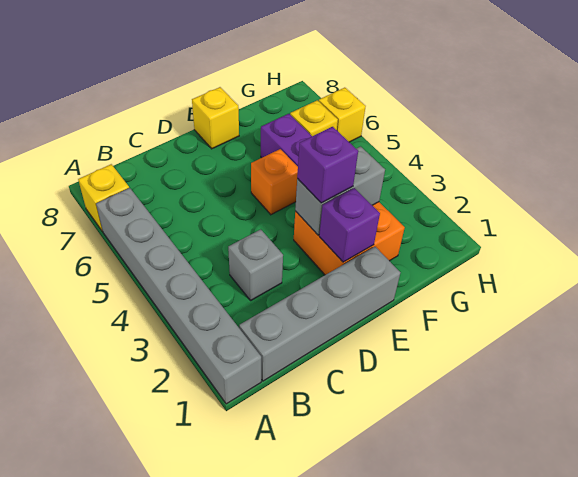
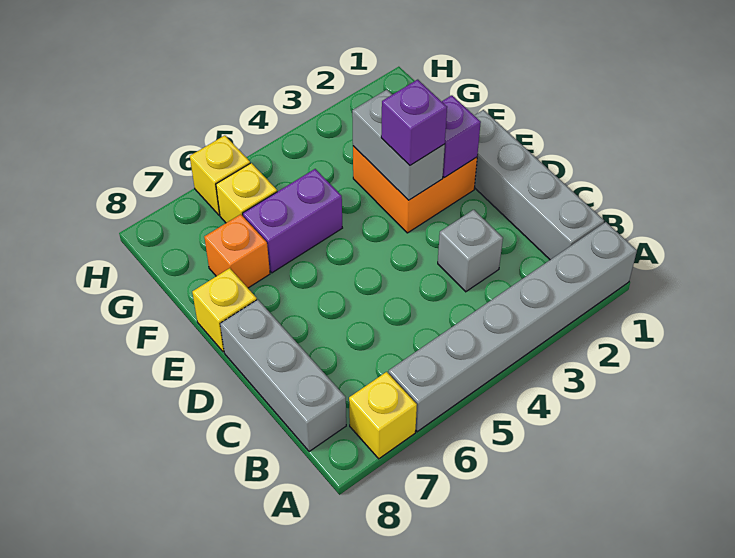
none -> grey brick B8:D8 level 1
orange brick E5 level 1 -> orange brick F7 level 1

